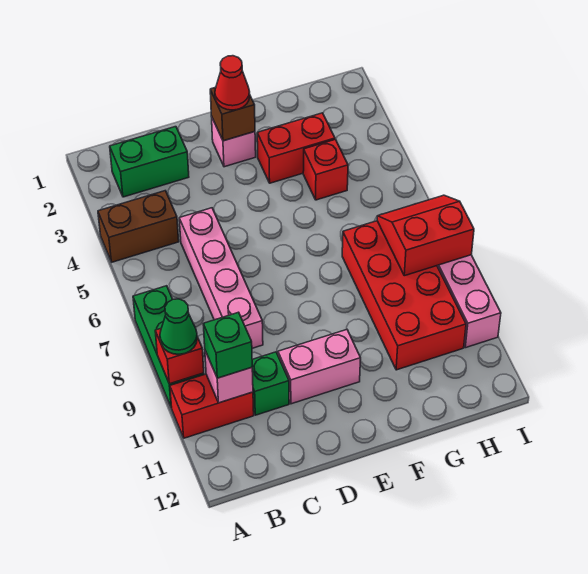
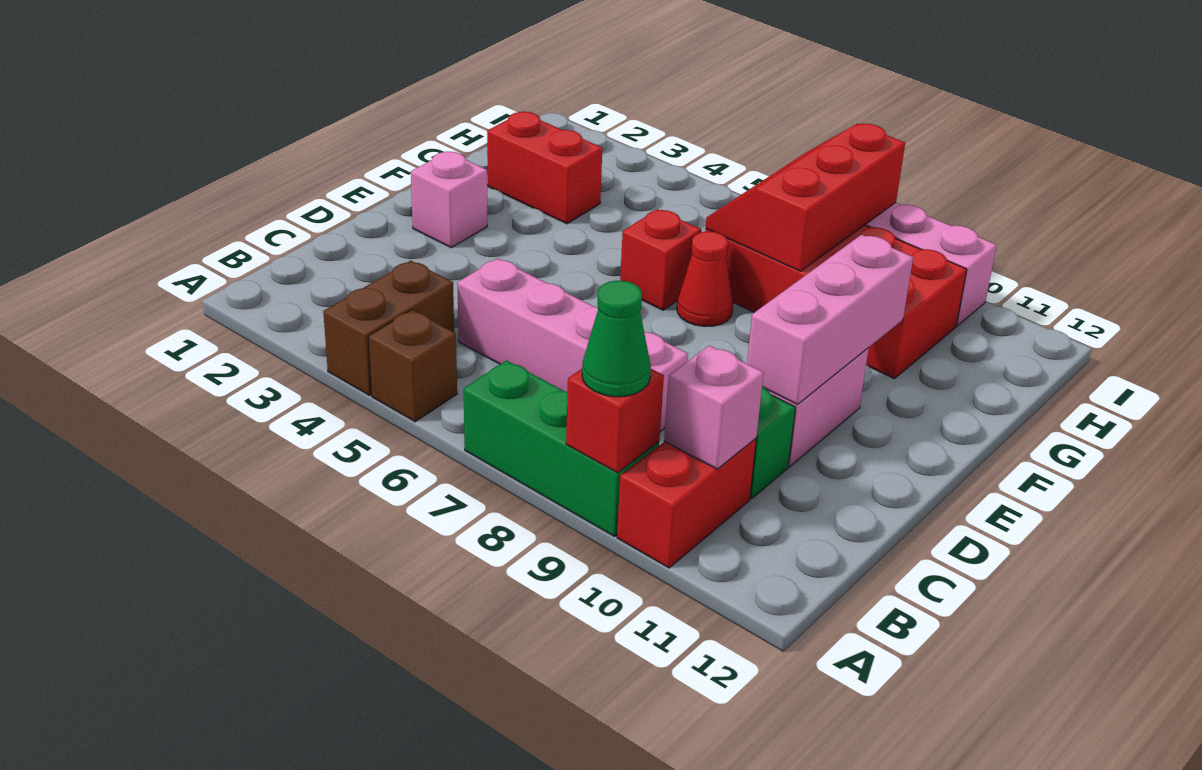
green brick B2:C2 level 1 -> none
green brick B10 level 3 -> none
none -> pink brick D10:F10 level 2
brown brick E2 level 2 -> brown brick A5 level 1
red cone E2 level 3 -> red cone F7 level 1
red brick F3:G3 level 1 -> red brick G2:G3 level 1
red brick G4 level 1 -> red brick F6 level 1
red slope H7:I8 level 2 top 8 -> red slope G7:I8 level 2 top 8

